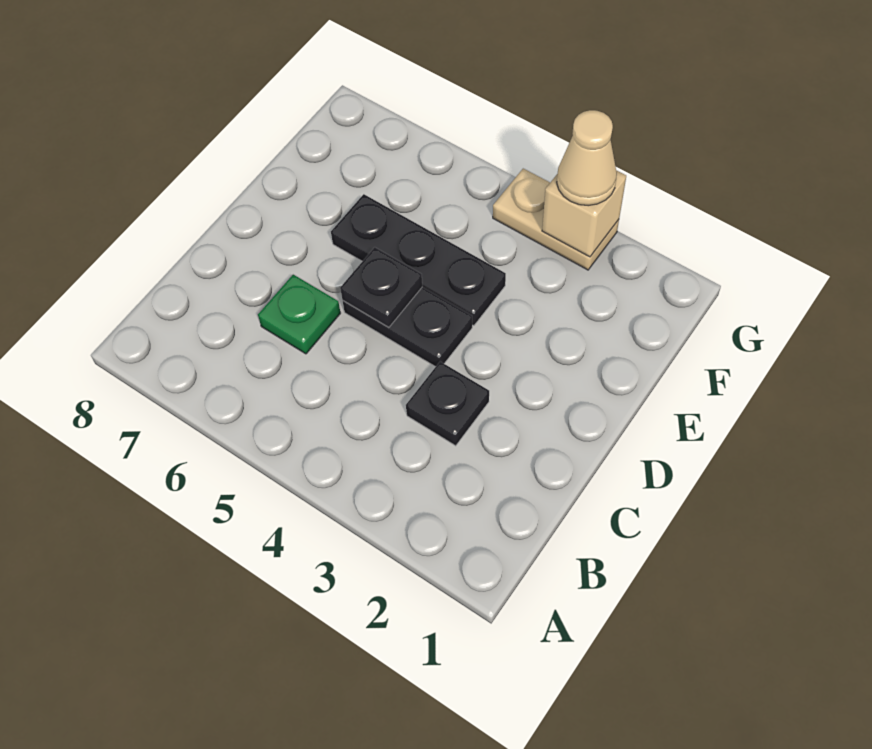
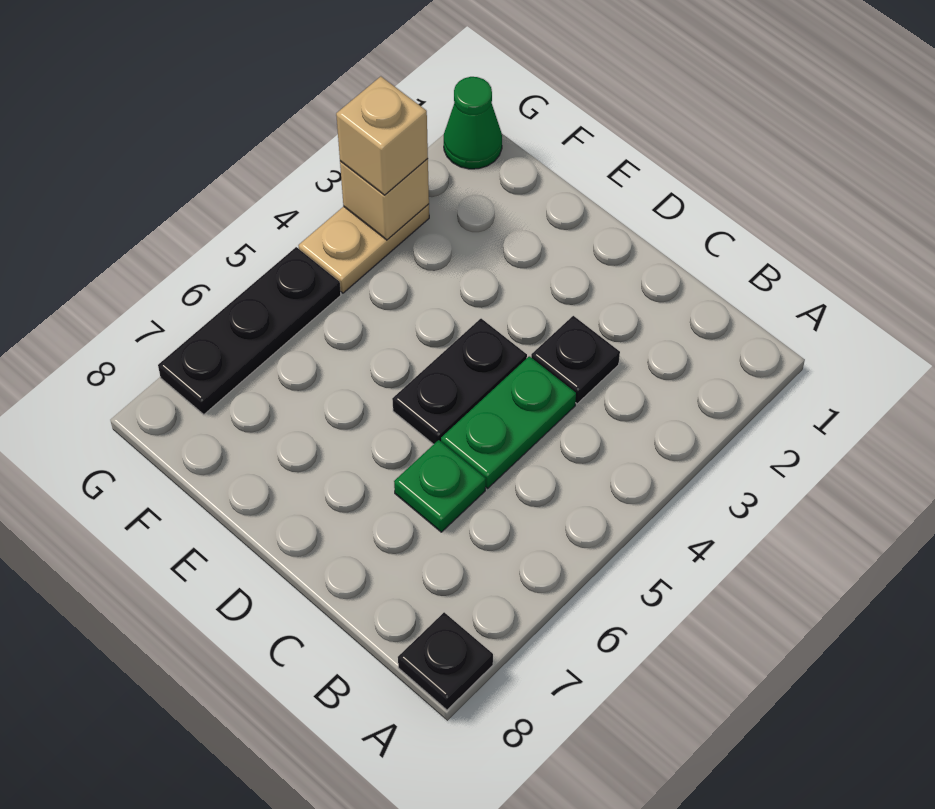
none -> green plate C4:C5 level 1
black plate D5 level 2 -> black plate A8 level 1
black plate E4:E6 level 1 -> black plate G5:G7 level 1
none -> green cone G1 level 1
tan cone G3 level 3 -> tan brick G3 level 3

